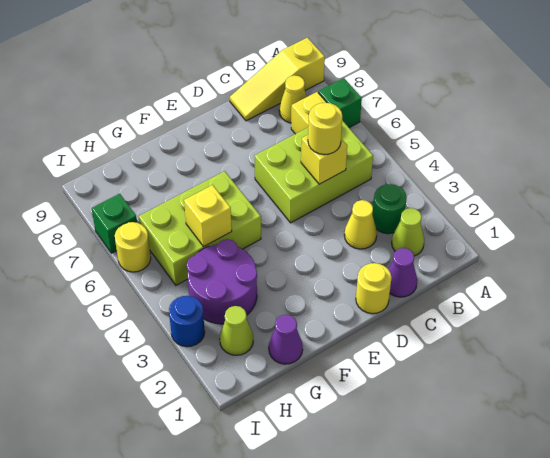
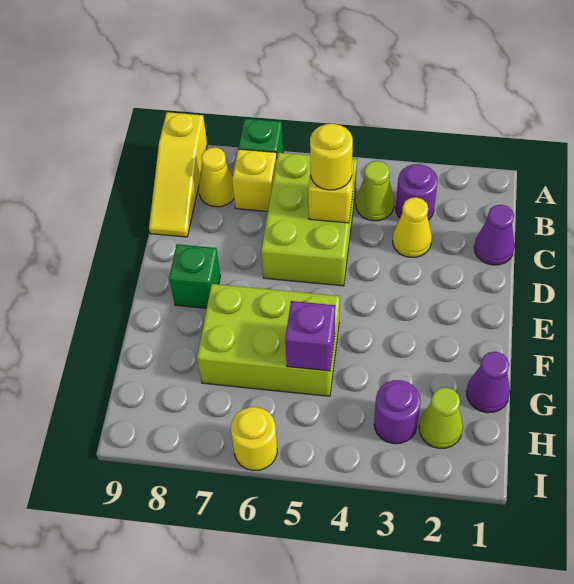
lime cone B2 level 1 -> lime cone B4 level 1
green round brick B3 level 1 -> purple round brick B3 level 1
yellow round brick D1 level 1 -> none
lime brick F5:H6 level 1 -> lime brick F5:G7 level 1
purple round brick G3:H4 level 1 -> purple round brick H3 level 1
yellow brick G5 level 2 -> purple brick G5 level 2
blue round brick I3 level 1 -> none
green brick I7 level 1 -> green brick E8 level 1

